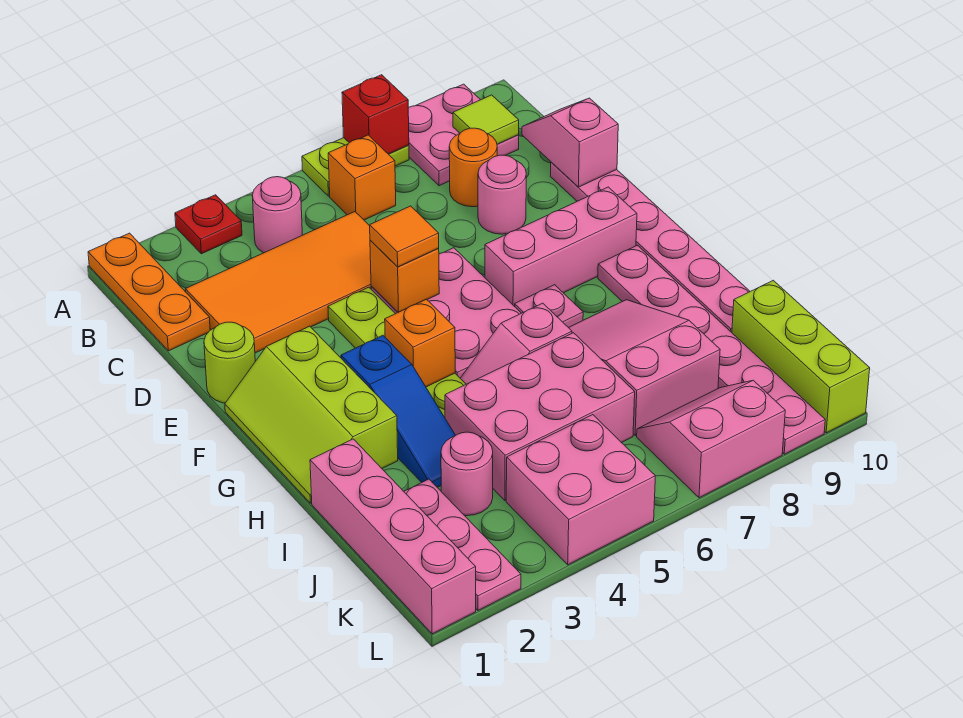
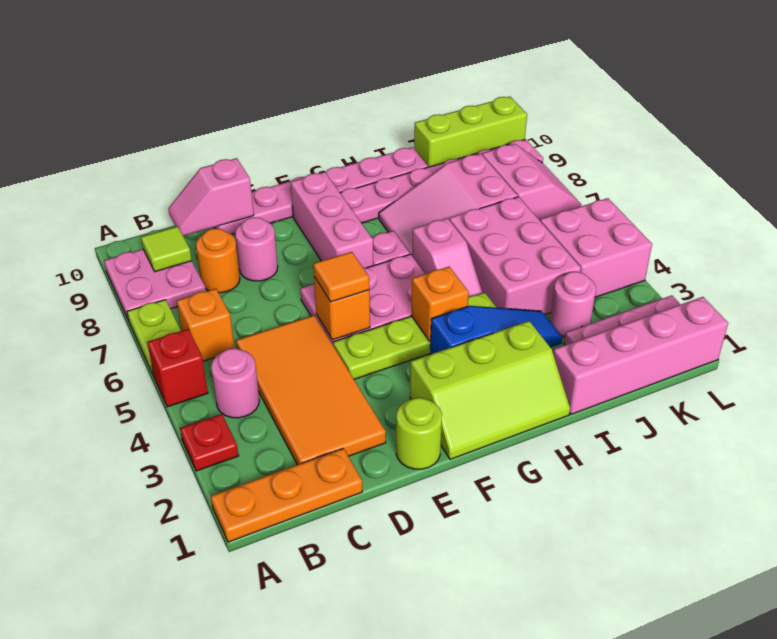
red brick A7 level 2 -> red brick A5 level 1
pink slope K7:L8 level 1 top L -> pink slope K7:L8 level 1 top K

